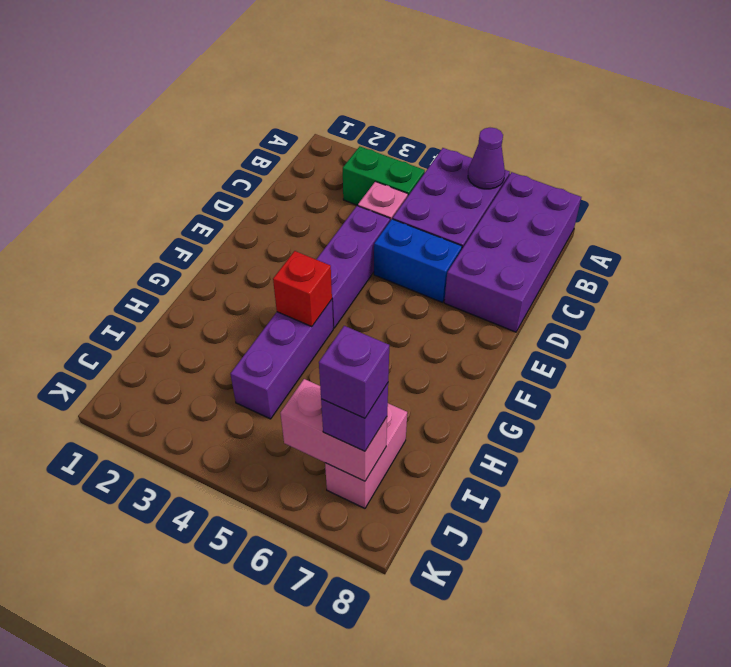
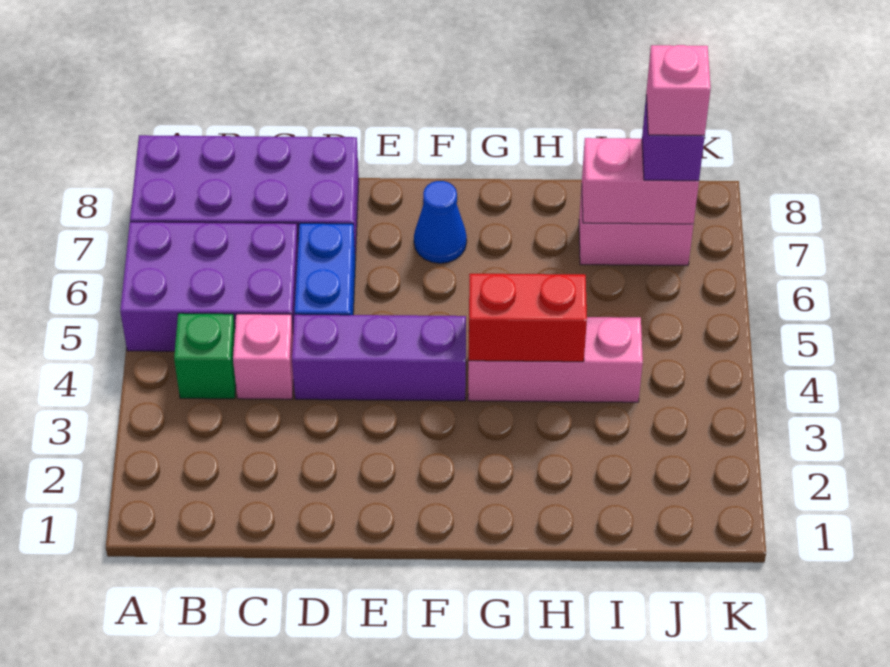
purple cone A6 level 2 -> none
green brick B3:B4 level 1 -> green brick B4 level 1
none -> blue cone F7 level 1
purple brick G4:I4 level 1 -> pink brick G4:I4 level 1
red brick G4 level 2 -> red brick G4:H4 level 2
pink brick J6:J7 level 2 -> pink brick I7:J7 level 2
purple brick J7 level 4 -> pink brick J7 level 4

